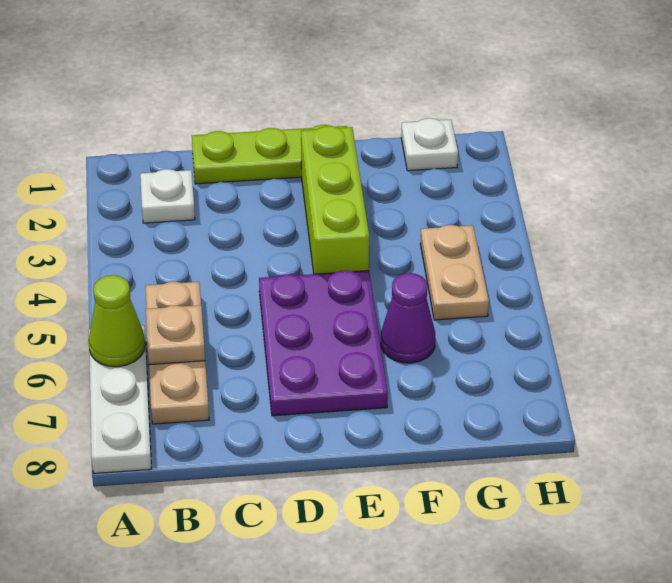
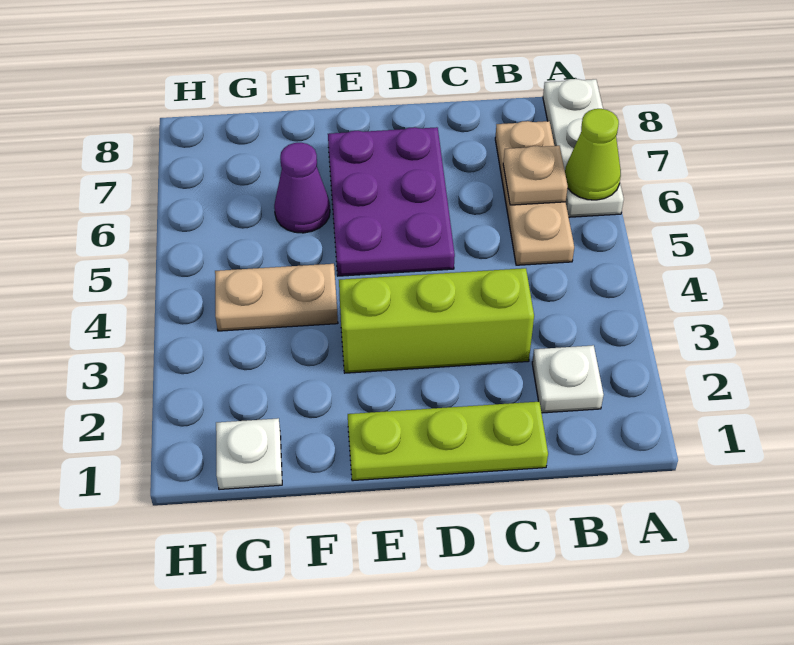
lime brick E2:E4 level 1 -> lime brick C3:E3 level 1
tan plate G4:G5 level 1 -> tan plate F4:G4 level 1

